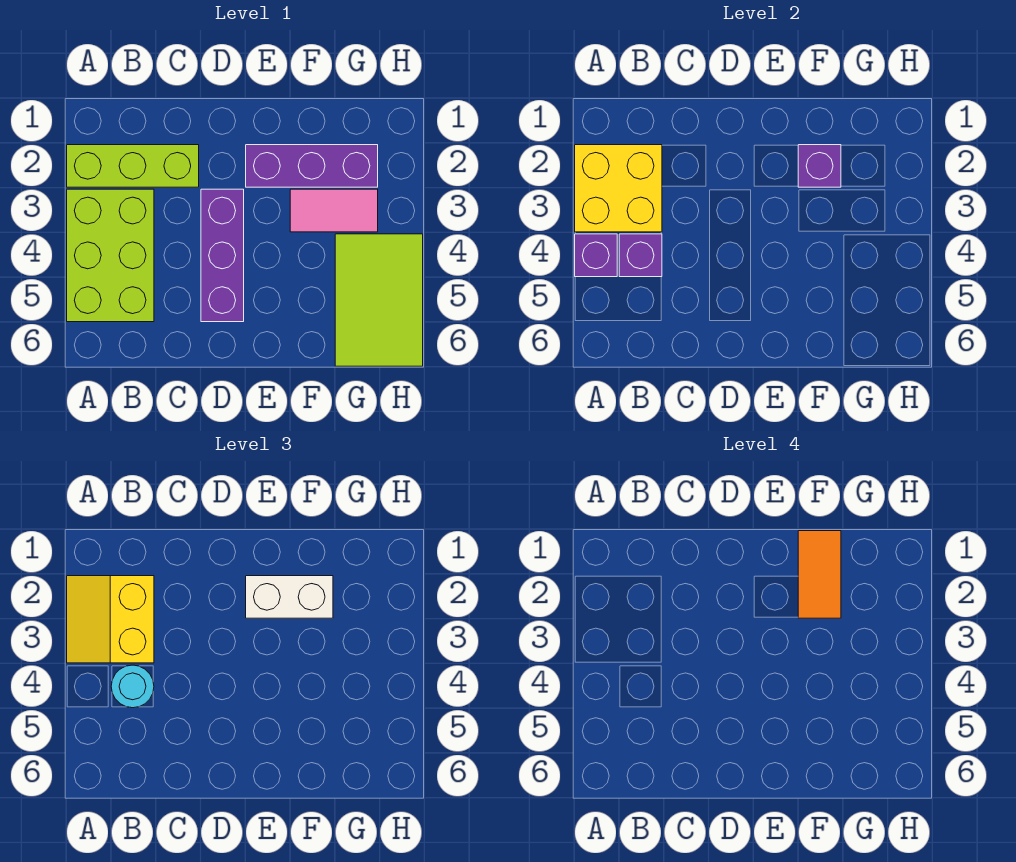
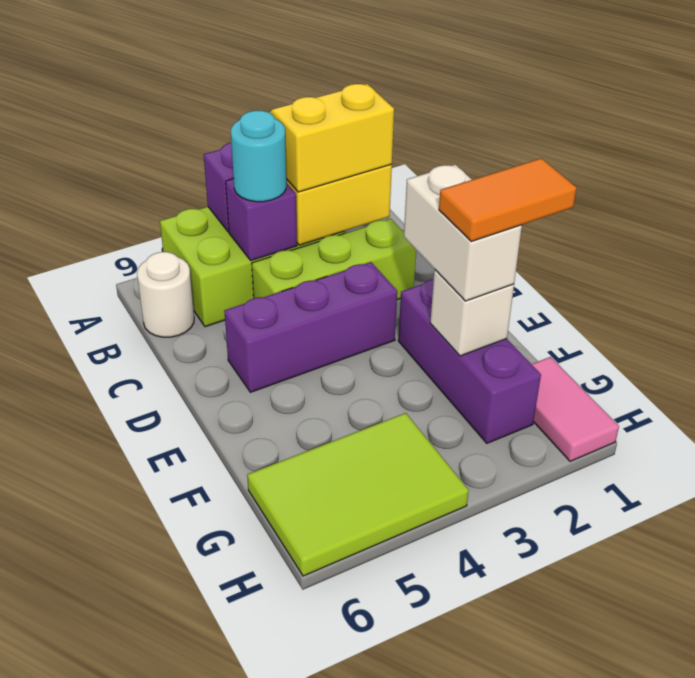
lime brick A2:C2 level 1 -> lime brick C2:C4 level 1
none -> white round brick B6 level 1
purple brick F2 level 2 -> white brick F2 level 2
pink tile F3:G3 level 1 -> pink tile G1:H1 level 1

